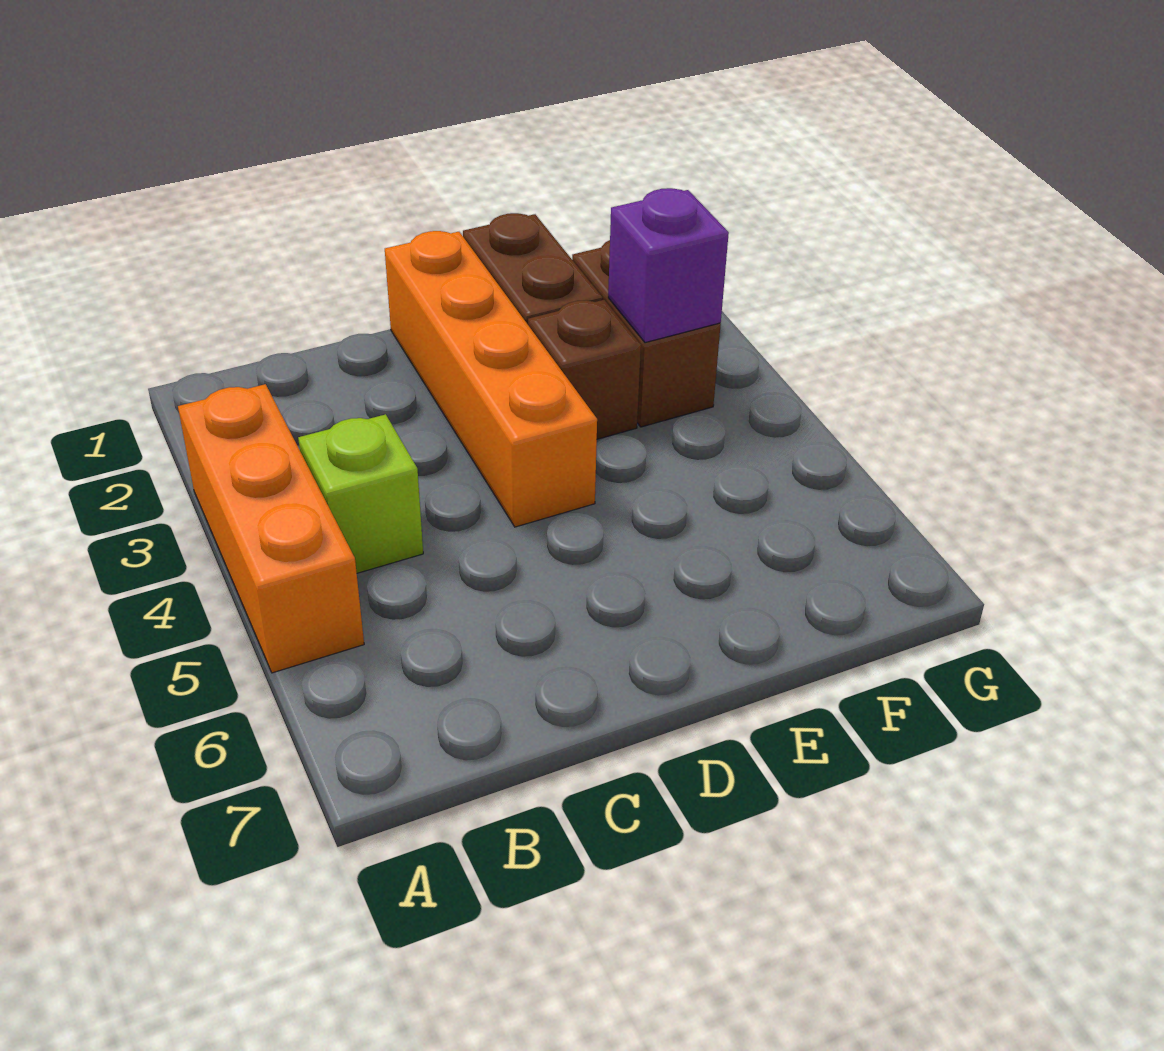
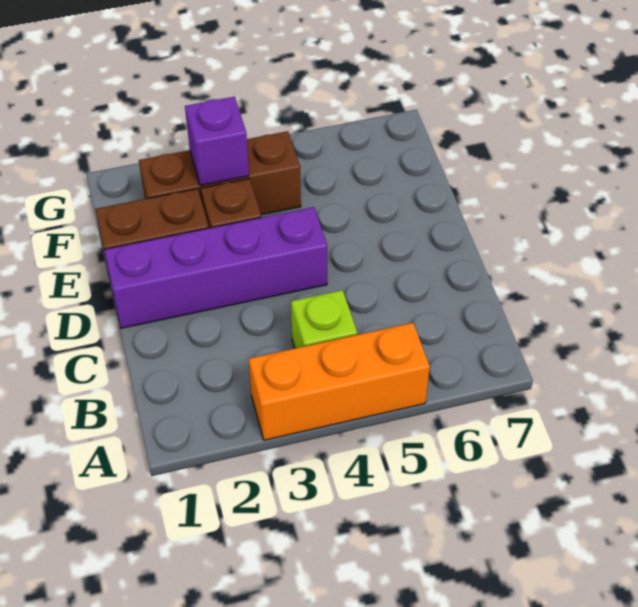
orange brick D1:D4 level 1 -> purple brick D1:D4 level 1
brown brick F2:F3 level 1 -> brown brick F2:F4 level 1

